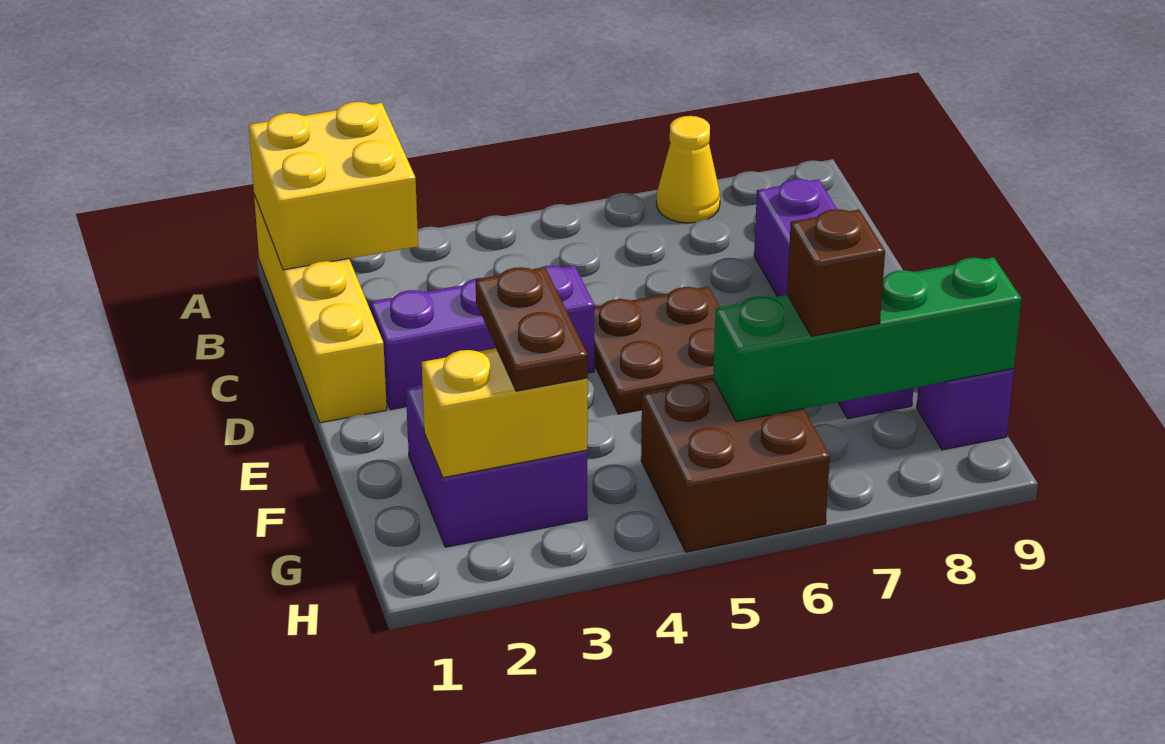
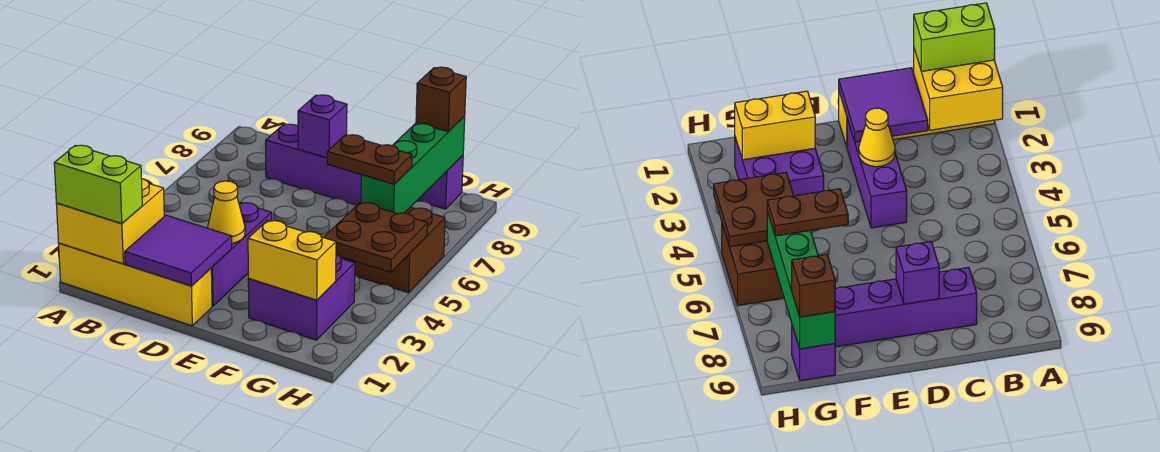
none -> lime brick A1:B1 level 3
yellow cone A7 level 1 -> yellow cone D3 level 2
none -> purple tile C1:D2 level 2
brown plate D5:E6 level 1 -> brown plate G4:H5 level 2
none -> purple brick D8 level 2
brown plate F3:G3 level 3 -> brown plate F6:G6 level 3
yellow brick G2:G3 level 2 -> yellow brick F2:G2 level 2
brown brick G7 level 3 -> brown brick G9 level 3

